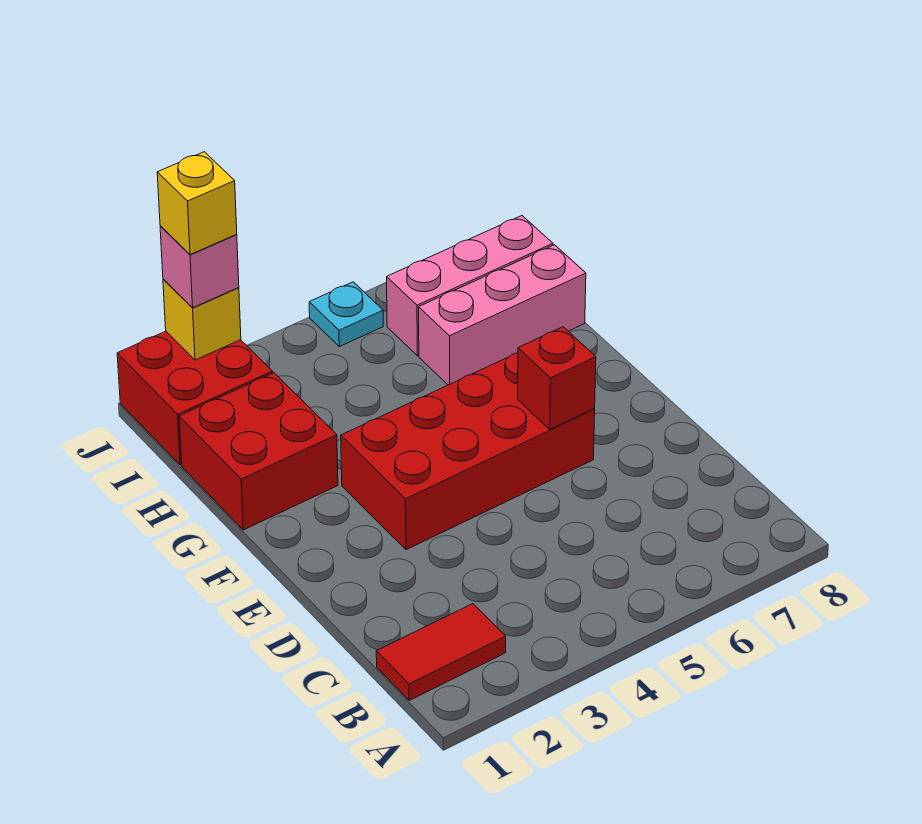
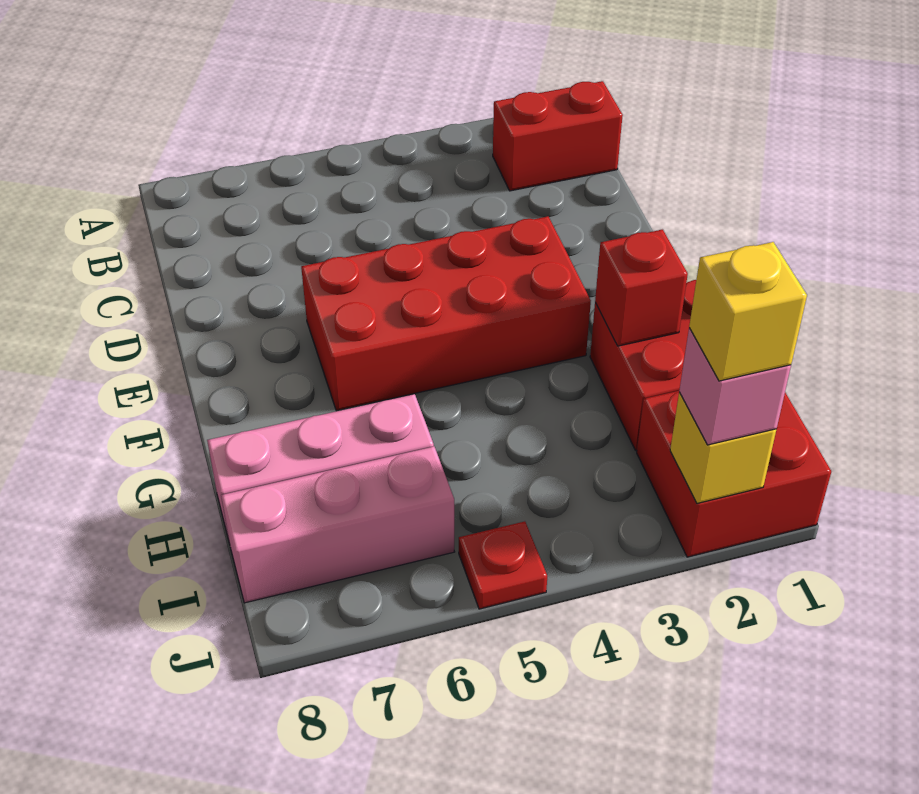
red tile B1:B2 level 1 -> red brick B1:B2 level 1
red brick E6 level 2 -> red brick G2 level 2
cyan plate J5 level 1 -> red plate J5 level 1

